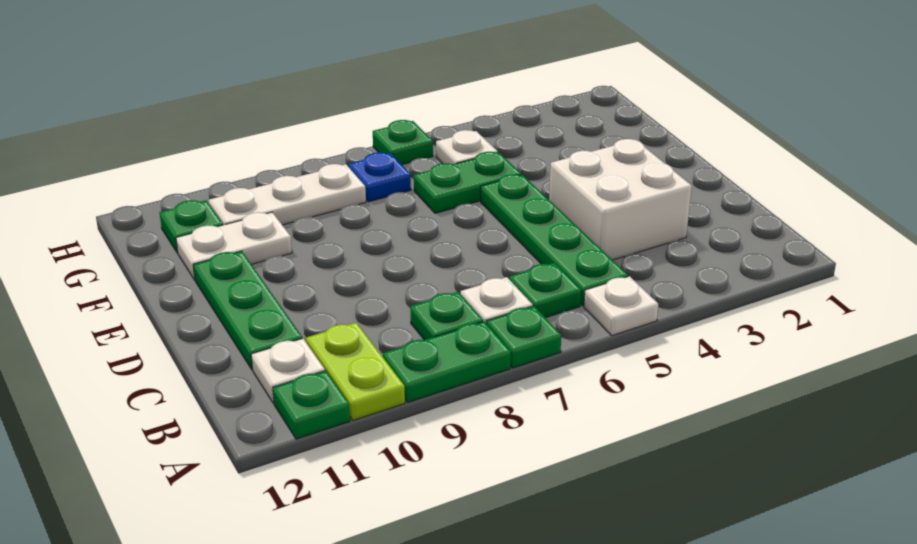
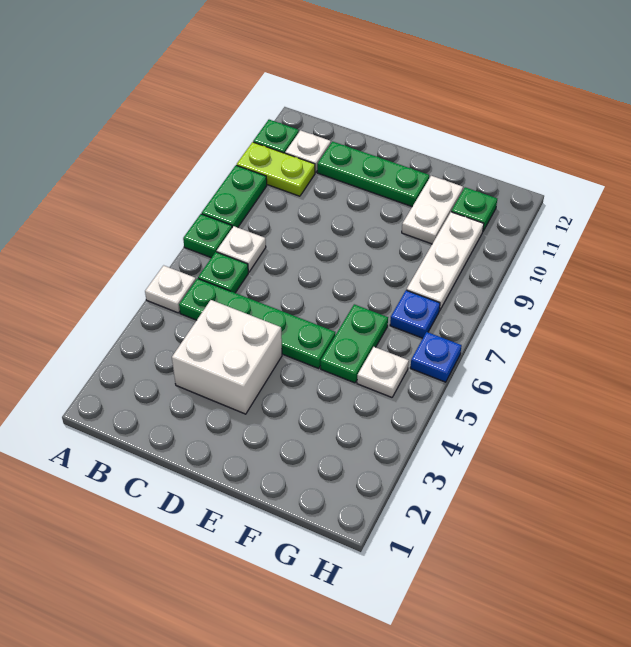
green plate B8 level 1 -> none
green plate H6 level 1 -> blue plate H6 level 1

